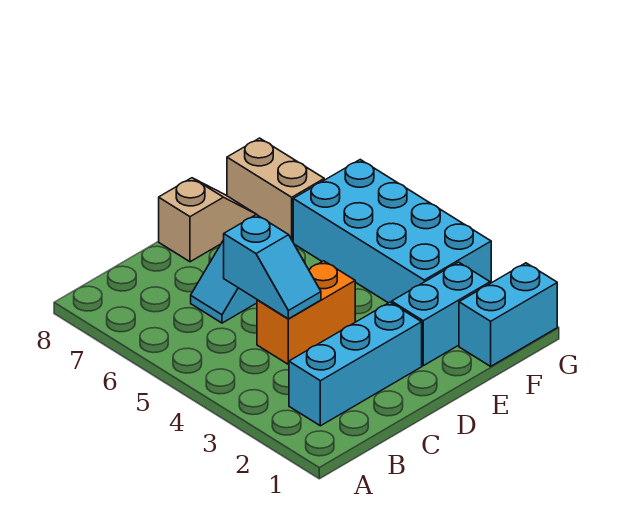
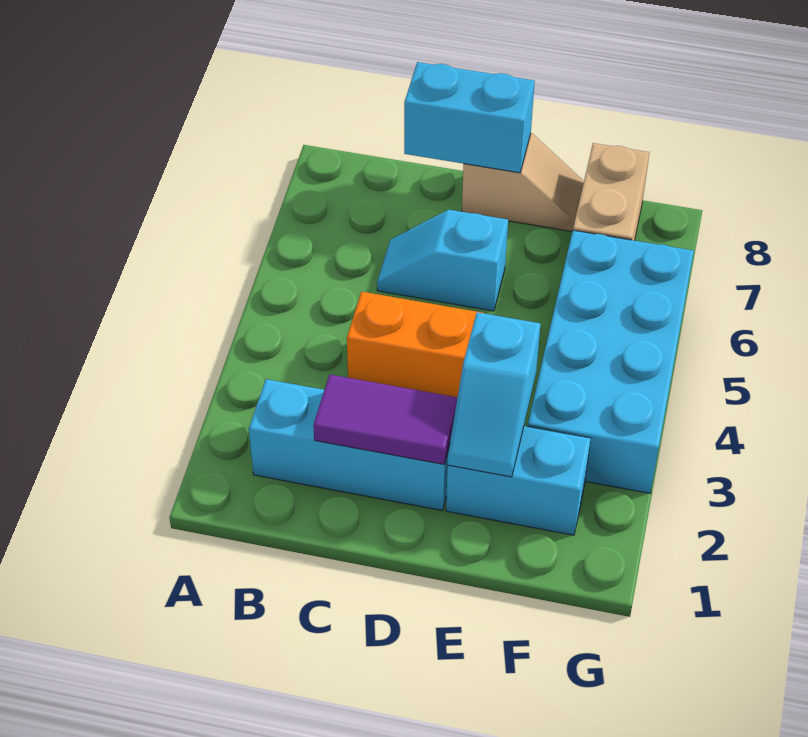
none -> purple tile C2:D2 level 2
cyan slope C4:C5 level 2 top 5 -> cyan slope E2:E3 level 2 top 3
cyan brick F1:G1 level 1 -> cyan brick C8:D8 level 2

